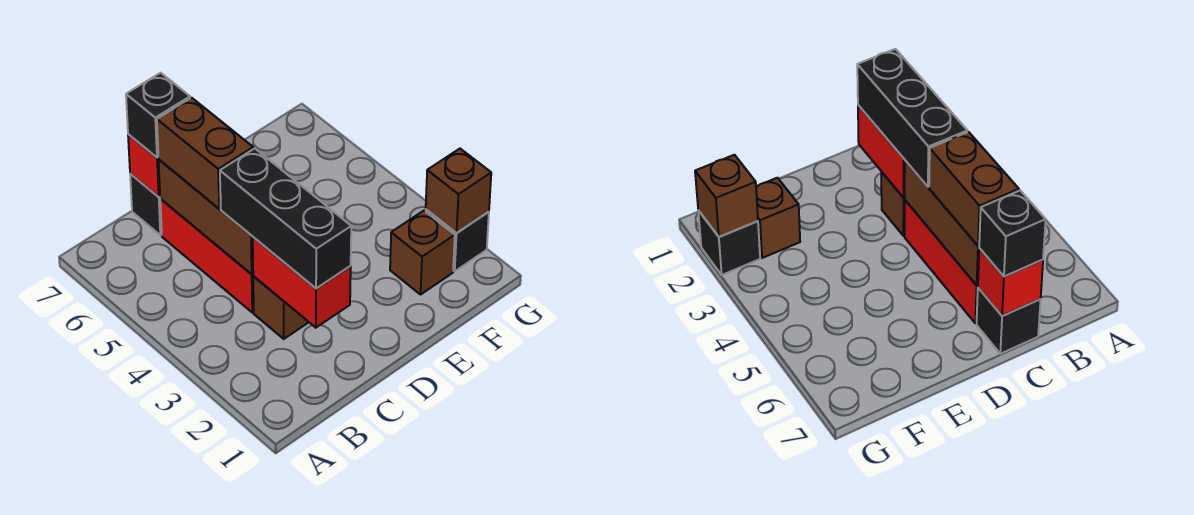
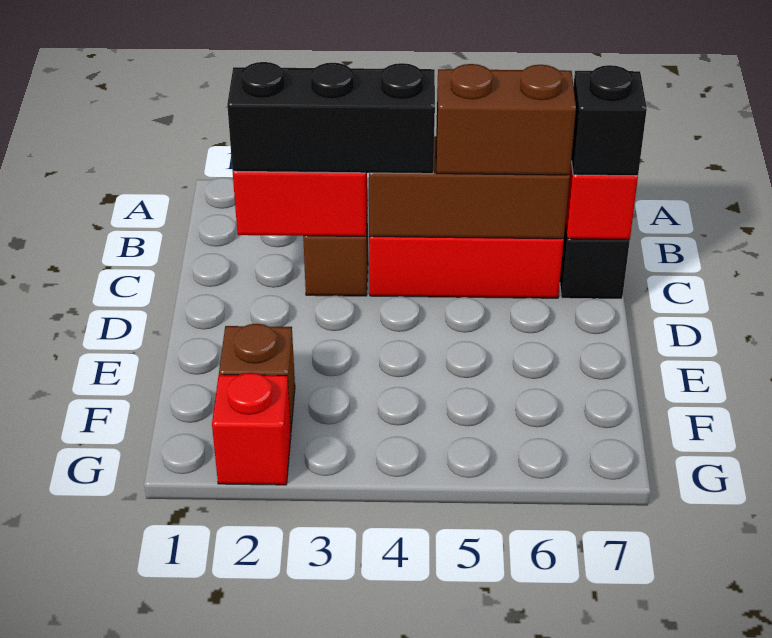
black brick G2 level 1 -> red brick G2 level 1
brown brick G2 level 2 -> none

